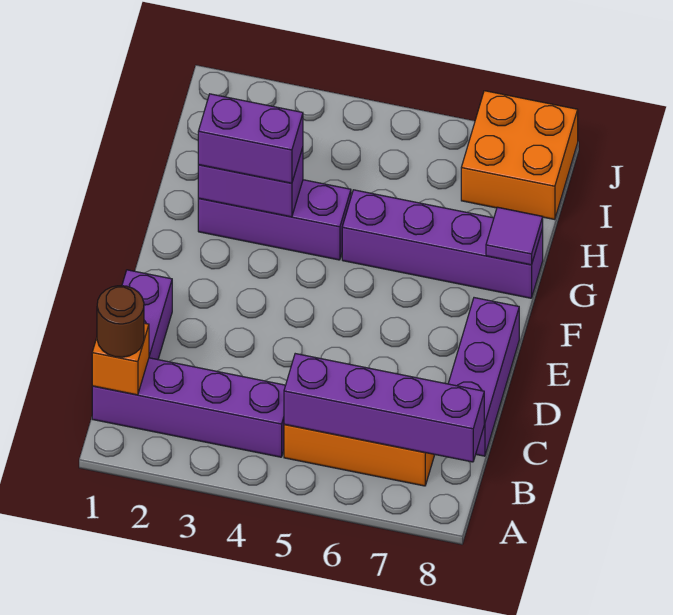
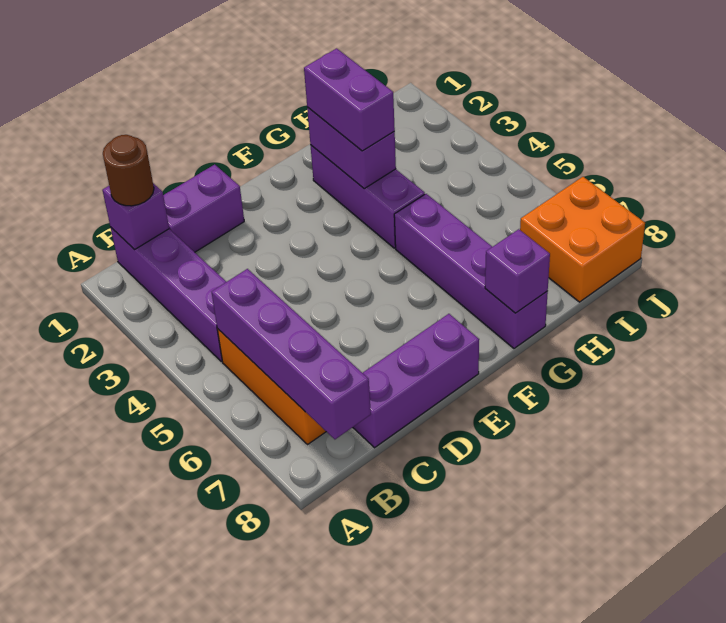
orange brick B1 level 2 -> purple brick B1 level 2
purple tile G8 level 2 -> purple brick G8 level 2

